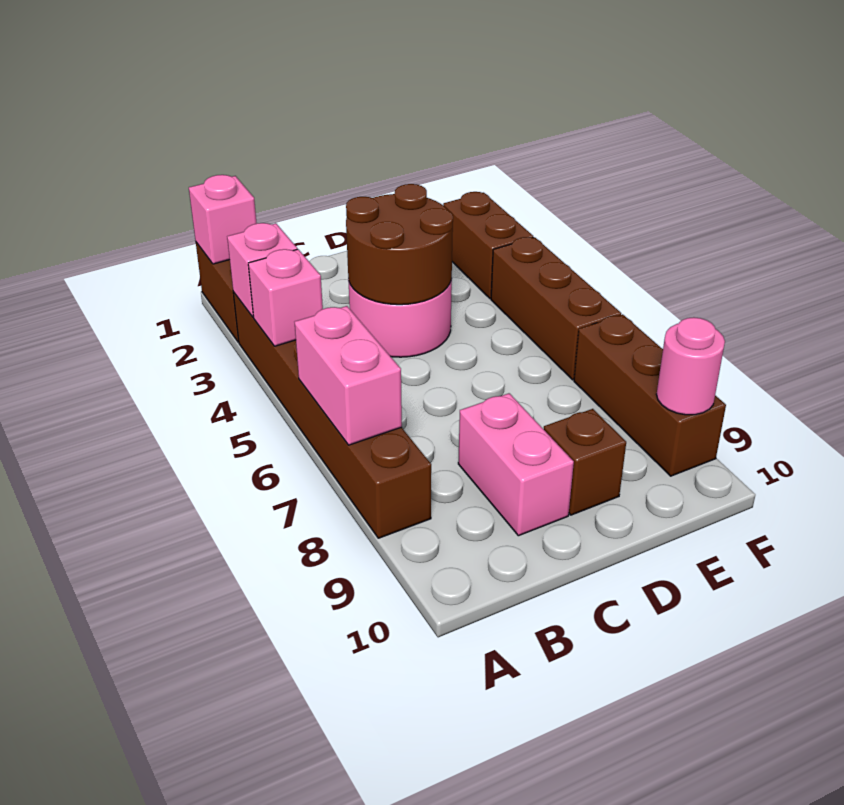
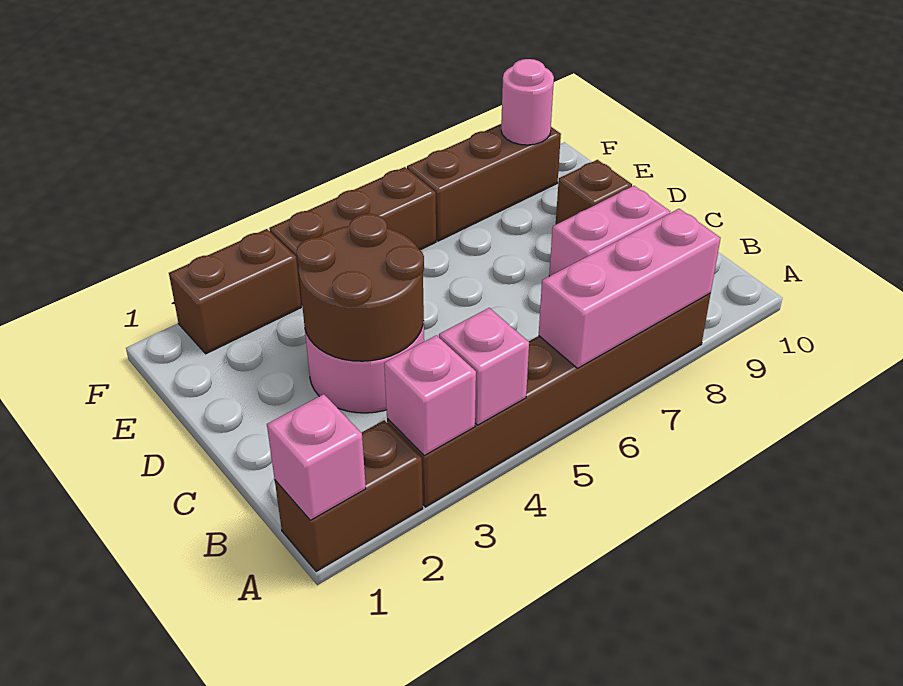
pink brick A6:A7 level 2 -> pink brick A6:A8 level 2

